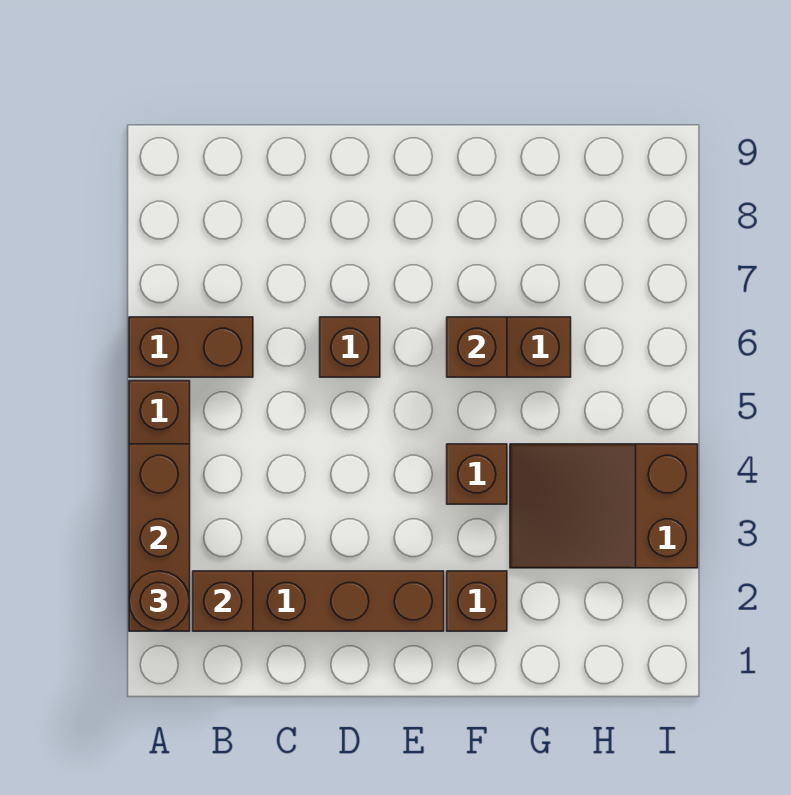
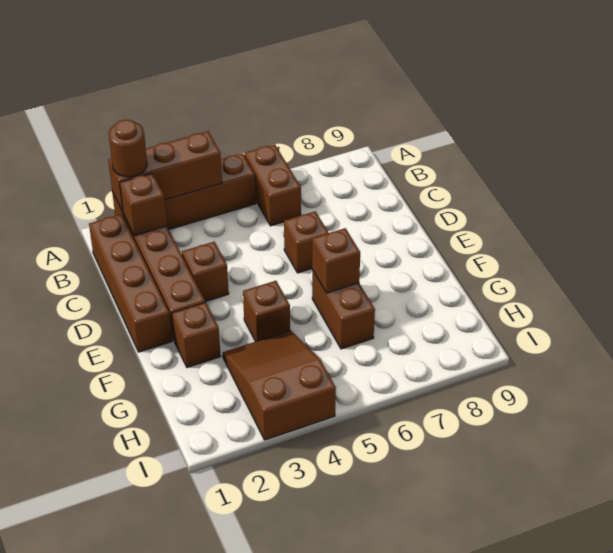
none -> brown brick B1:E1 level 1
none -> brown brick D3 level 1

